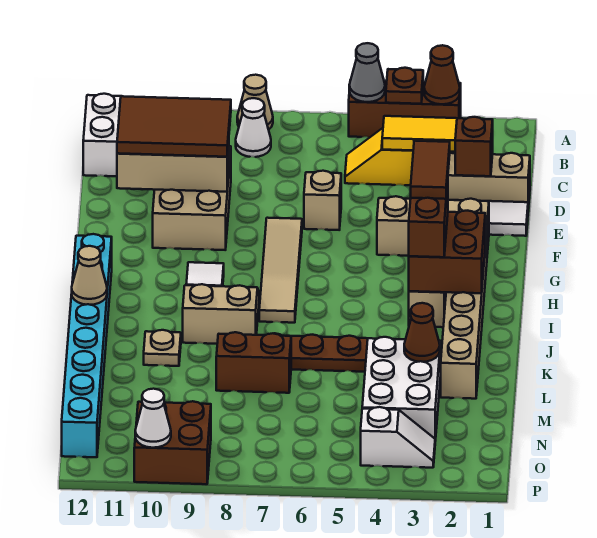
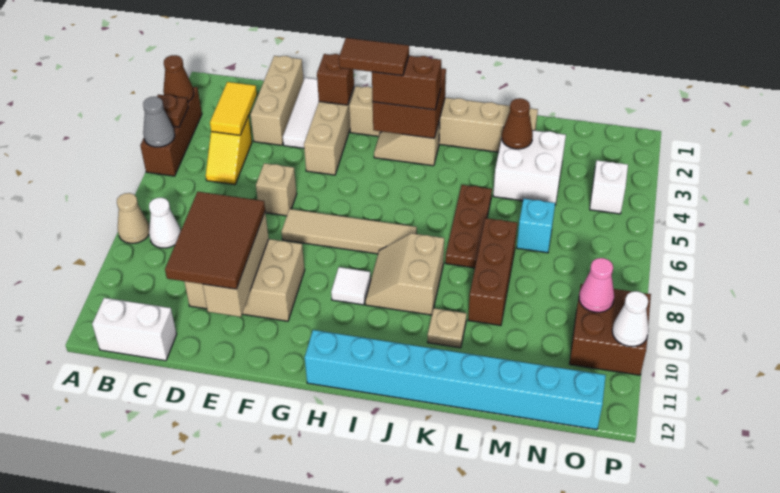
brown brick D2 level 2 -> brown brick F2 level 2
tan cone J12 level 2 -> none
white brick L3:N4 level 1 -> white brick L3:M4 level 1
brown brick L7:L8 level 1 -> brown brick L7:L9 level 1
none -> cyan brick M6 level 1
none -> pink cone O9 level 2

